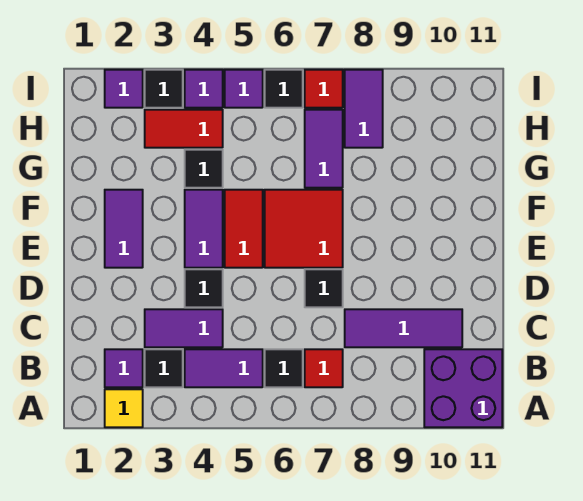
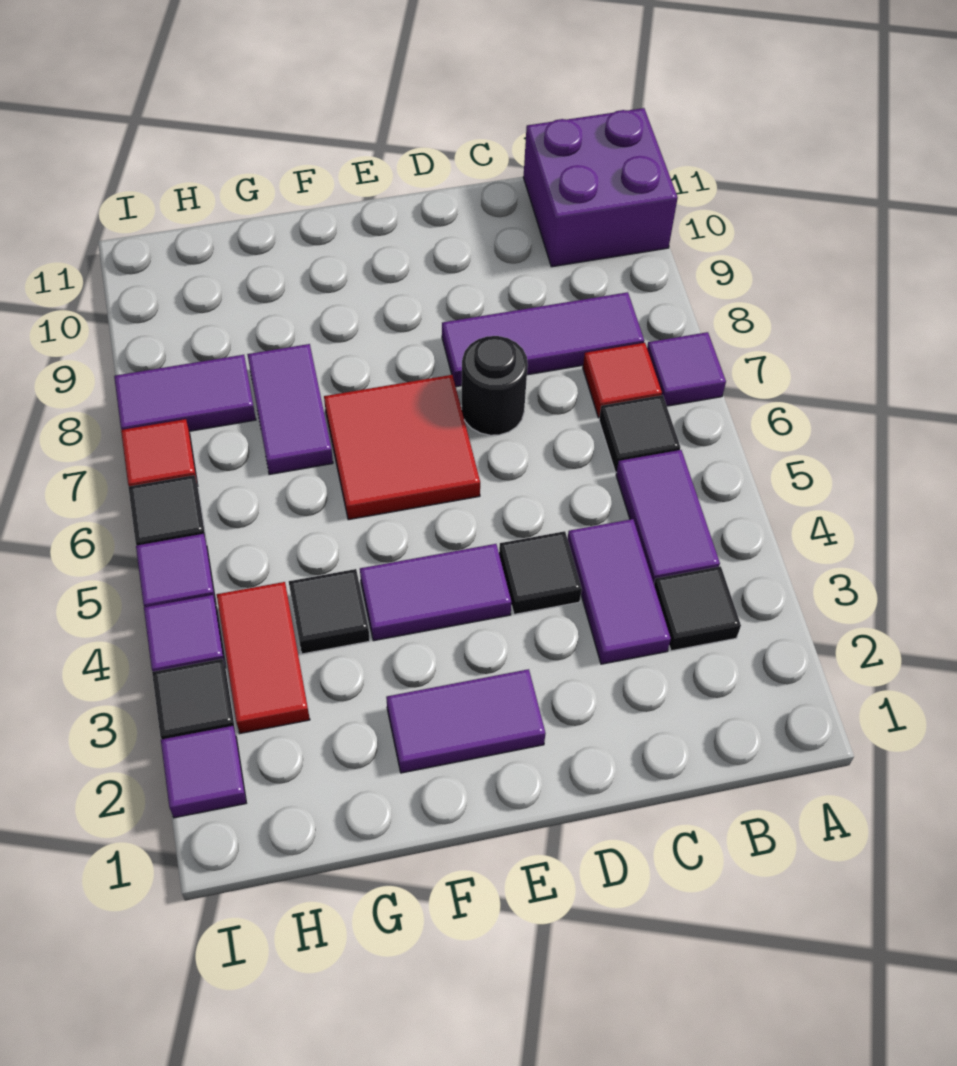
yellow tile A2 level 1 -> none
purple tile B2 level 1 -> purple tile A7 level 1
purple tile C8:C10 level 1 -> purple tile B8:D8 level 1
black tile D7 level 1 -> black round brick D7 level 1
red tile E5:F5 level 1 -> none
purple tile G7:H7 level 1 -> purple tile G7:G8 level 1

